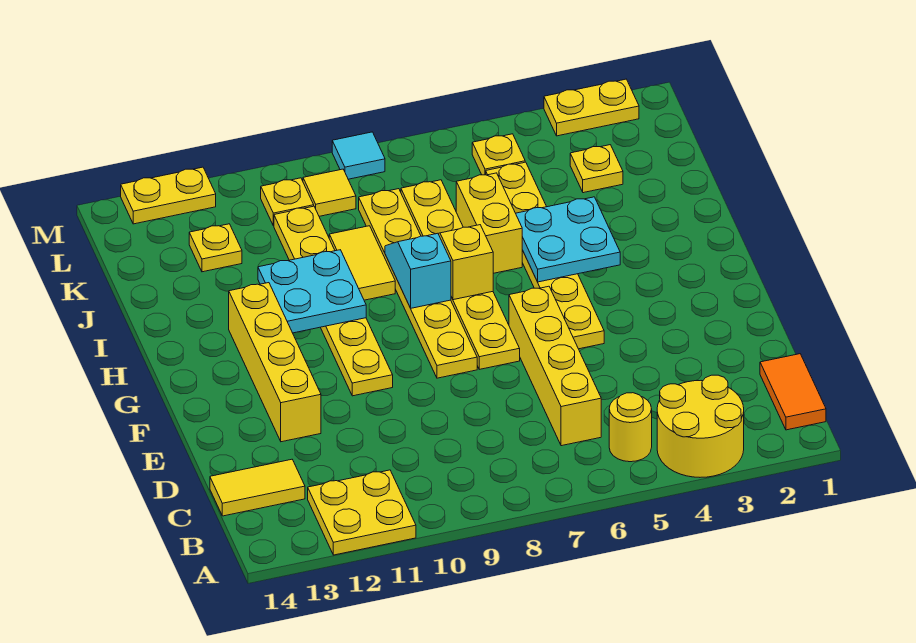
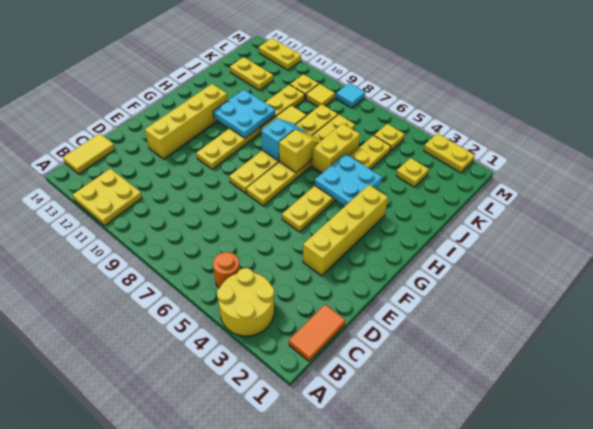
yellow round brick B5 level 1 -> orange round brick B5 level 1
yellow brick C6:F6 level 1 -> yellow brick E3:H3 level 1
yellow tile C13:C14 level 1 -> yellow tile B14:C14 level 1
yellow plate K12 level 1 -> yellow plate K12:K13 level 1

